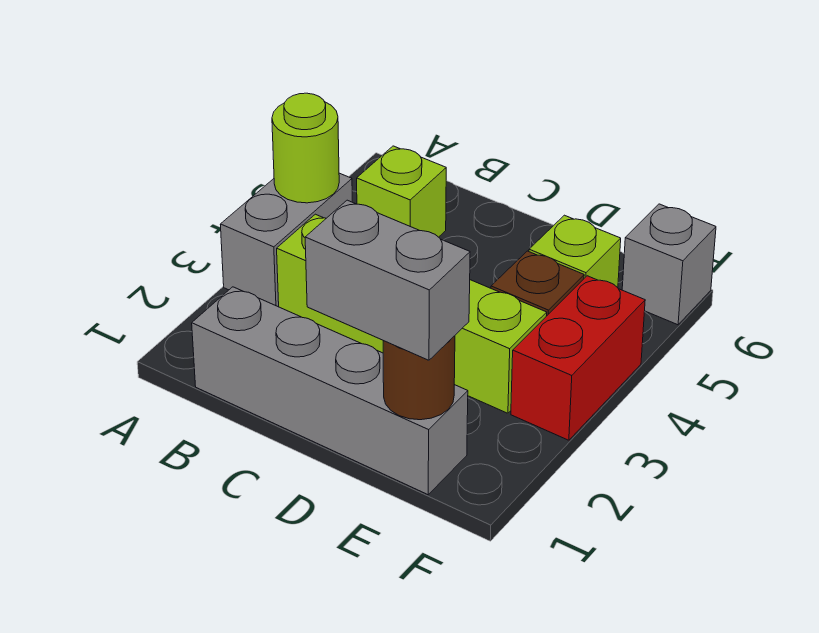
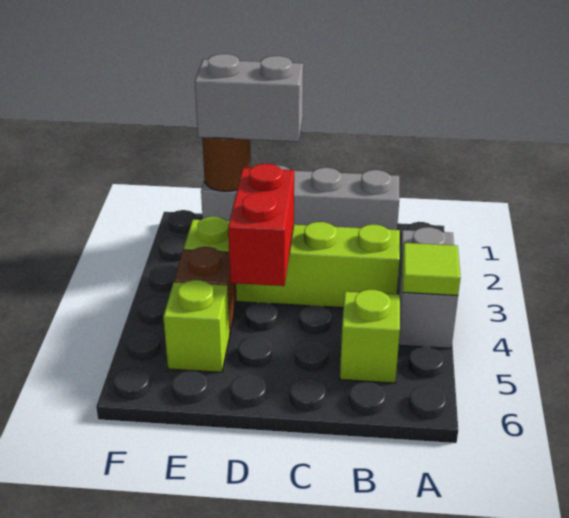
lime round brick A4 level 2 -> lime tile A4 level 2
red brick F3:F4 level 1 -> red brick D3:D4 level 2
grey brick F6 level 1 -> none

